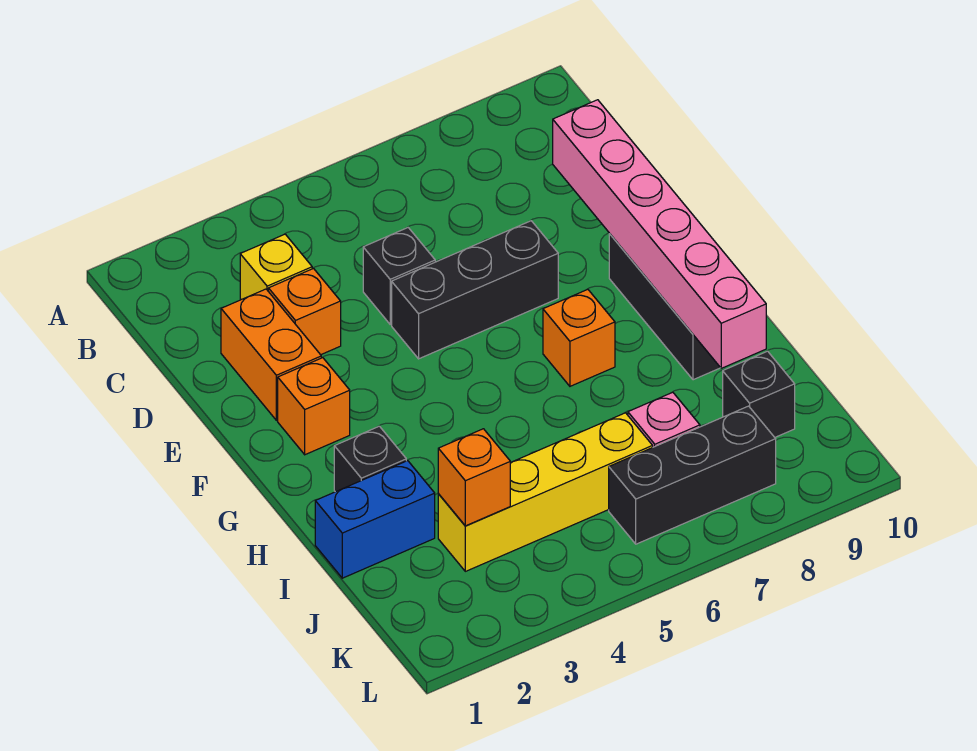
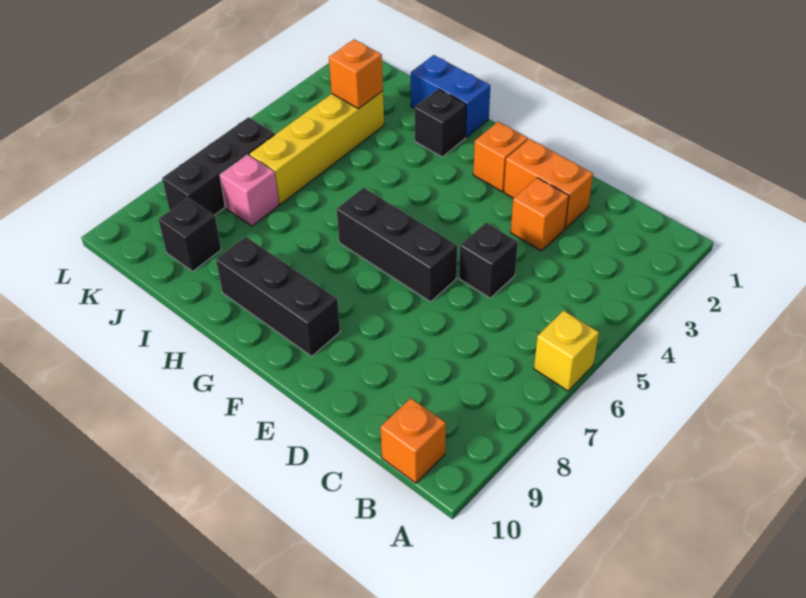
yellow brick C3 level 1 -> yellow brick A6 level 1
pink brick D9:I9 level 2 -> none
black brick E5:E7 level 1 -> black brick E6:G6 level 1
orange brick G7 level 1 -> orange brick B10 level 1
blue brick I1:I2 level 1 -> blue brick H1:I1 level 1

